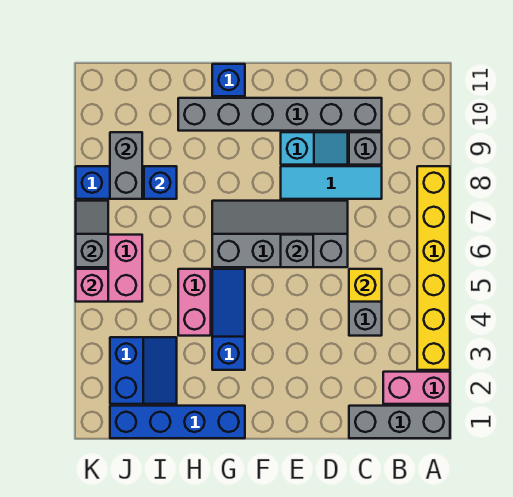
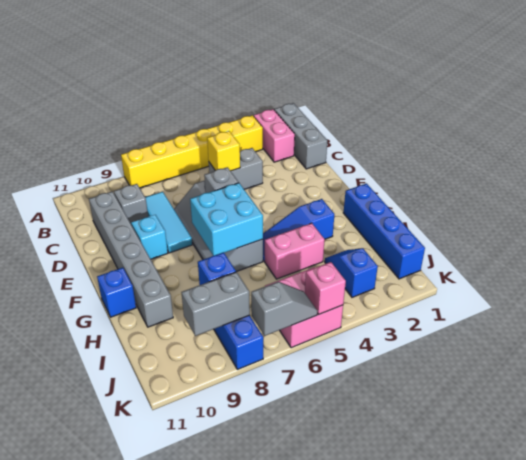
none -> cyan brick F6:G7 level 2
blue slope I2:J3 level 1 top J -> blue slope I3:J3 level 1 top J
grey slope K6:K7 level 2 top 6 -> grey slope K6:K7 level 2 top 7

